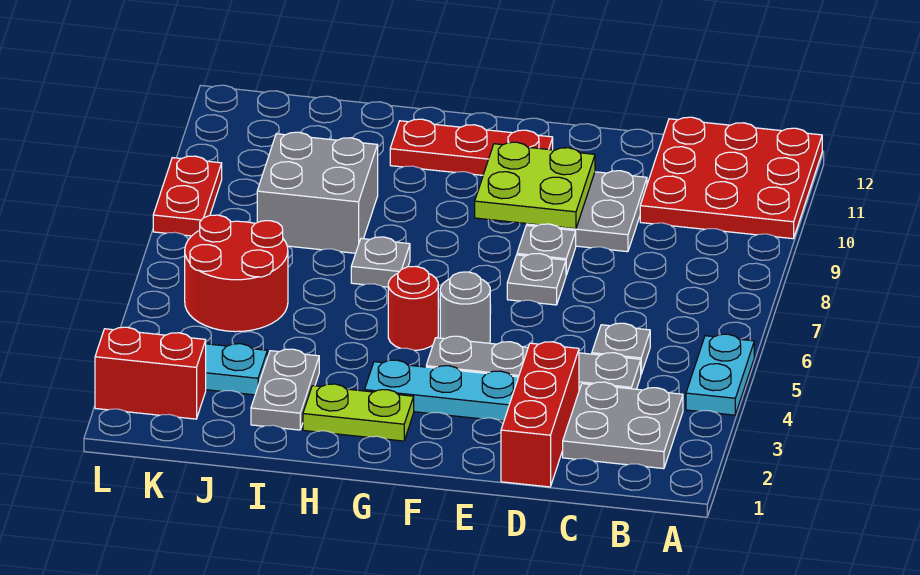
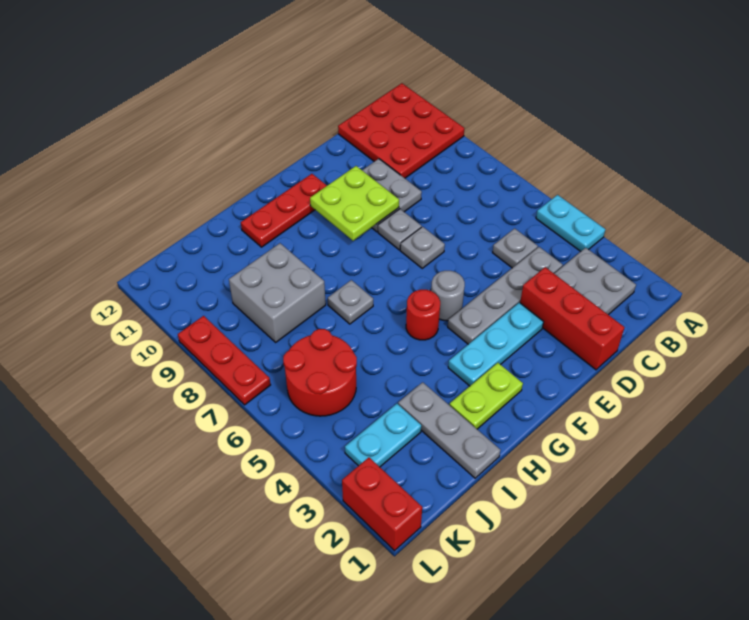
grey plate I2:I3 level 1 -> grey plate I1:I3 level 1
red brick K2:L2 level 1 -> red brick L1:L2 level 1
red plate L8:L9 level 1 -> red plate L7:L9 level 1

